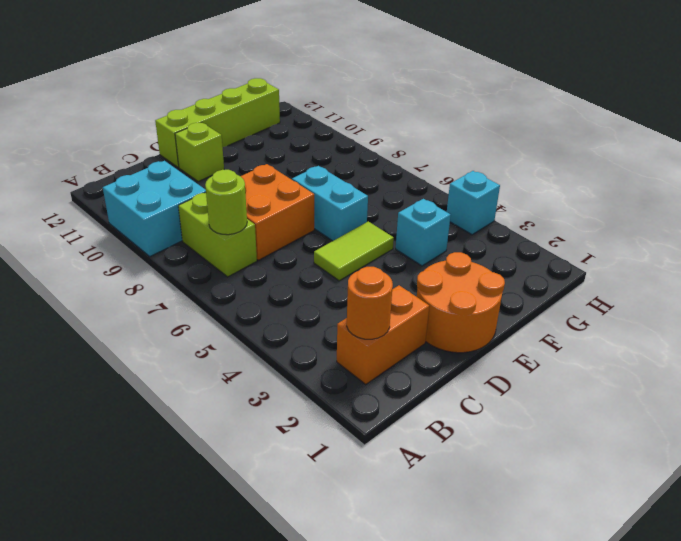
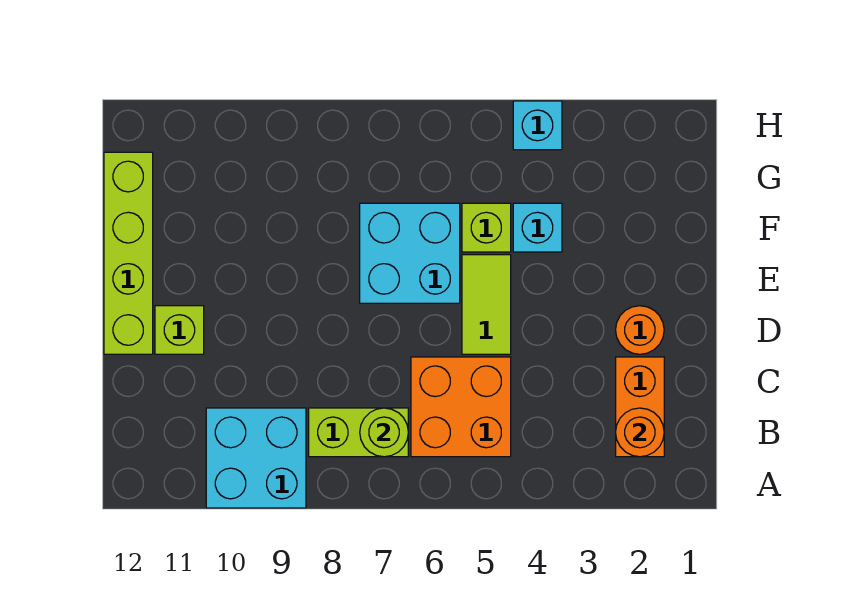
orange brick C7:D8 level 1 -> orange brick B5:C6 level 1
orange round brick D1:E2 level 1 -> orange round brick D2 level 1
cyan brick E6:E7 level 1 -> cyan brick E6:F7 level 1
none -> lime brick F5 level 1

